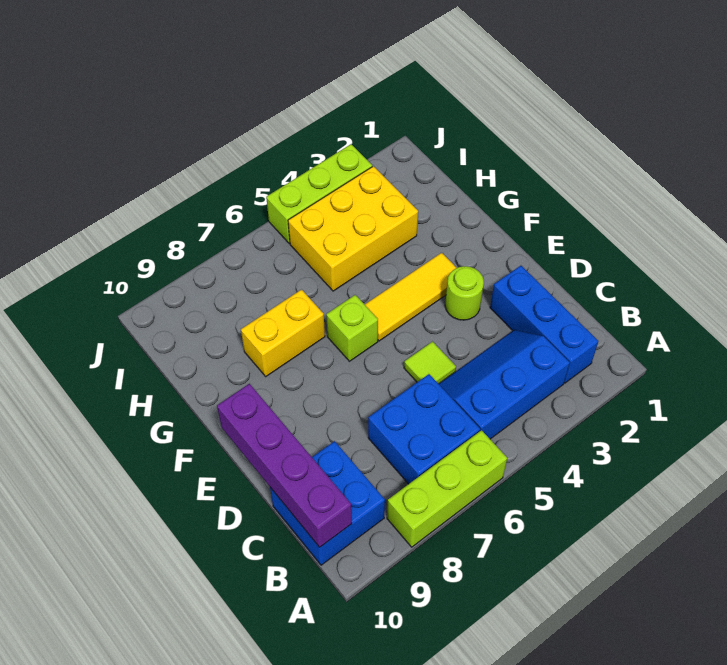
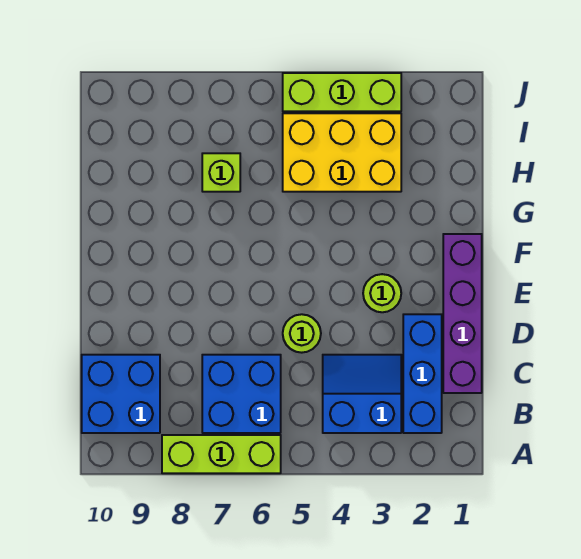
blue slope B3:C5 level 1 top B -> blue slope B3:C4 level 1 top B
purple brick B10:E10 level 2 -> purple brick C1:F1 level 1
lime tile D5 level 1 -> lime round brick D5 level 1
yellow tile F3:F5 level 1 -> none
lime brick F6 level 1 -> lime brick H7 level 1
yellow brick G7:G8 level 1 -> none

